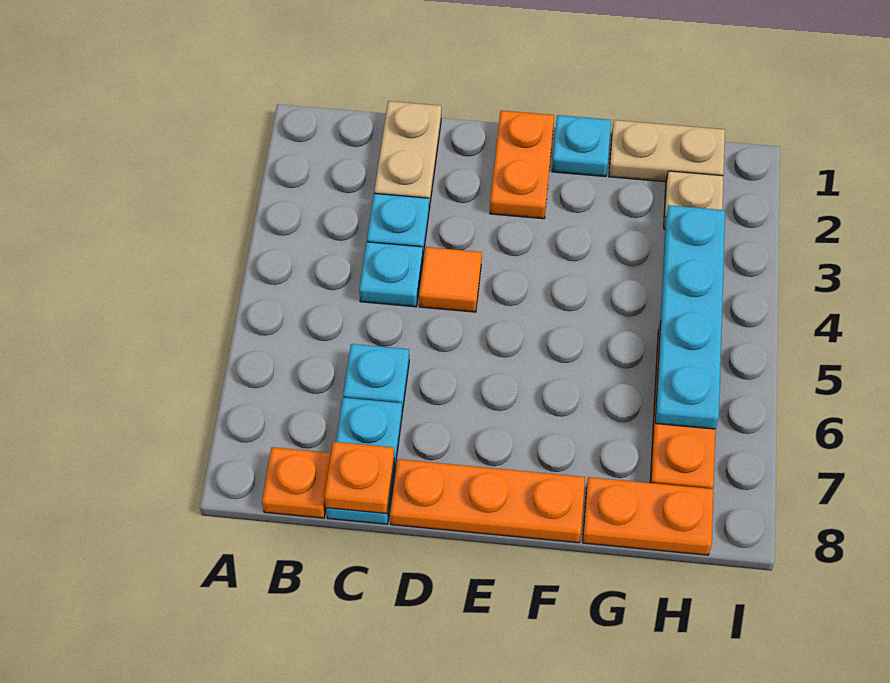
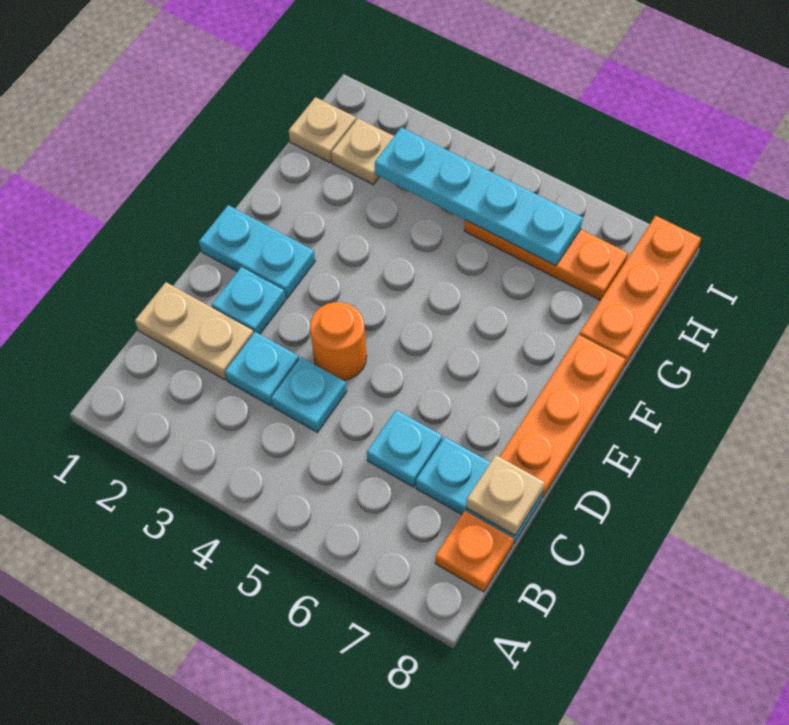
orange plate C8 level 2 -> tan plate C8 level 2
orange tile D4 level 1 -> orange round brick D4 level 1
orange plate E1:E2 level 1 -> cyan plate E1:E2 level 1
cyan plate F1 level 1 -> cyan plate D2 level 1
tan plate G1:H1 level 1 -> tan plate H1 level 1
orange plate G8:H8 level 1 -> orange plate G8:I8 level 1

